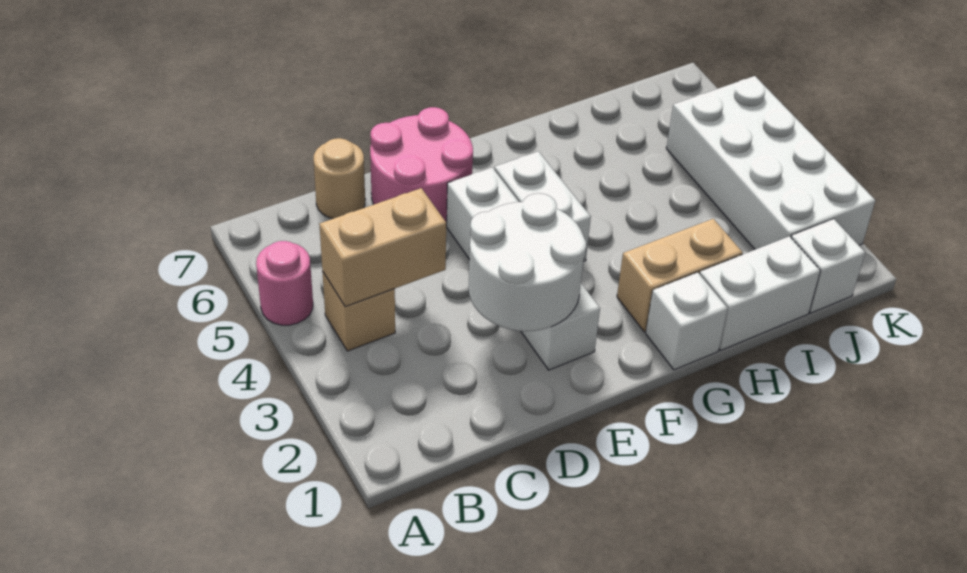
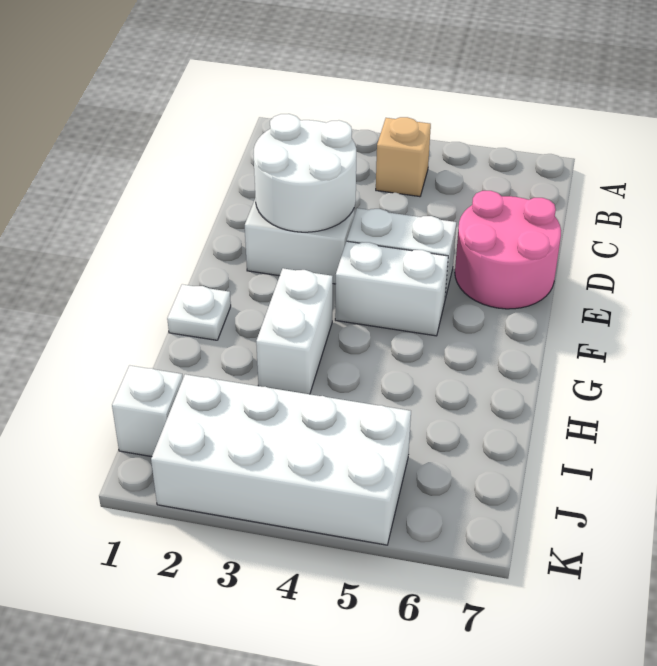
pink round brick A5 level 1 -> none
tan brick B4:C4 level 2 -> none
tan round brick C7 level 1 -> none
white brick G1 level 1 -> white plate G1 level 1
tan brick G2:H2 level 1 -> none
white brick H1:I1 level 1 -> white brick G3:H3 level 1

